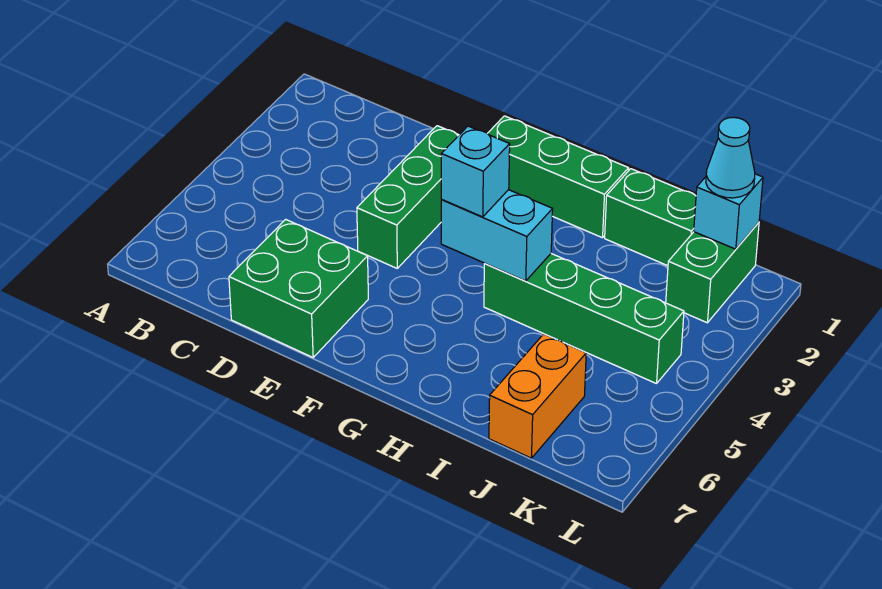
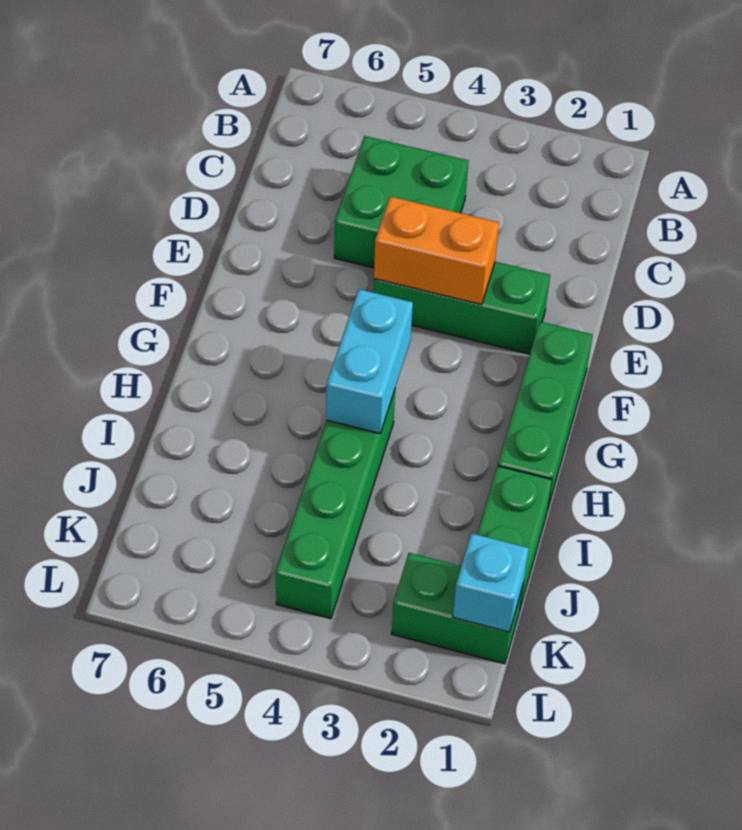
green brick D6:E7 level 1 -> green brick C4:D5 level 1
cyan brick G4 level 3 -> none
orange brick J6:J7 level 1 -> orange brick E3:E4 level 2
cyan cone K1 level 3 -> none

